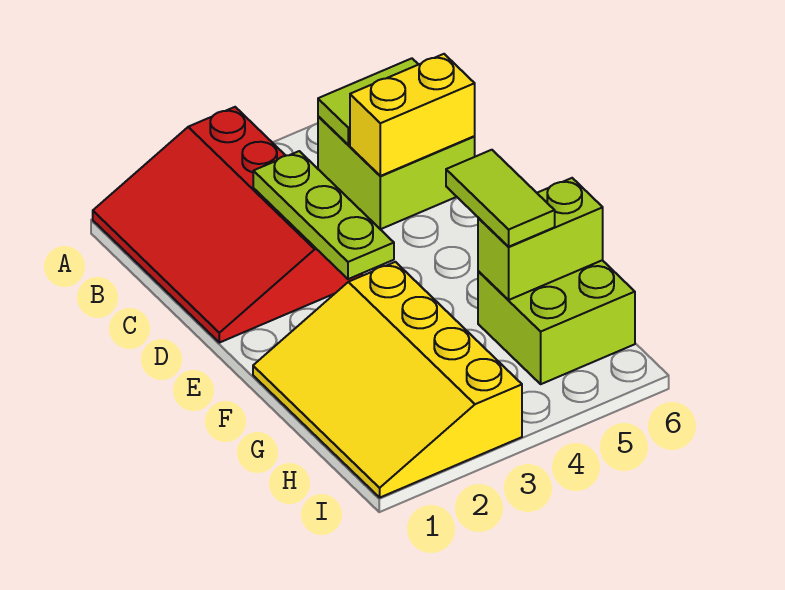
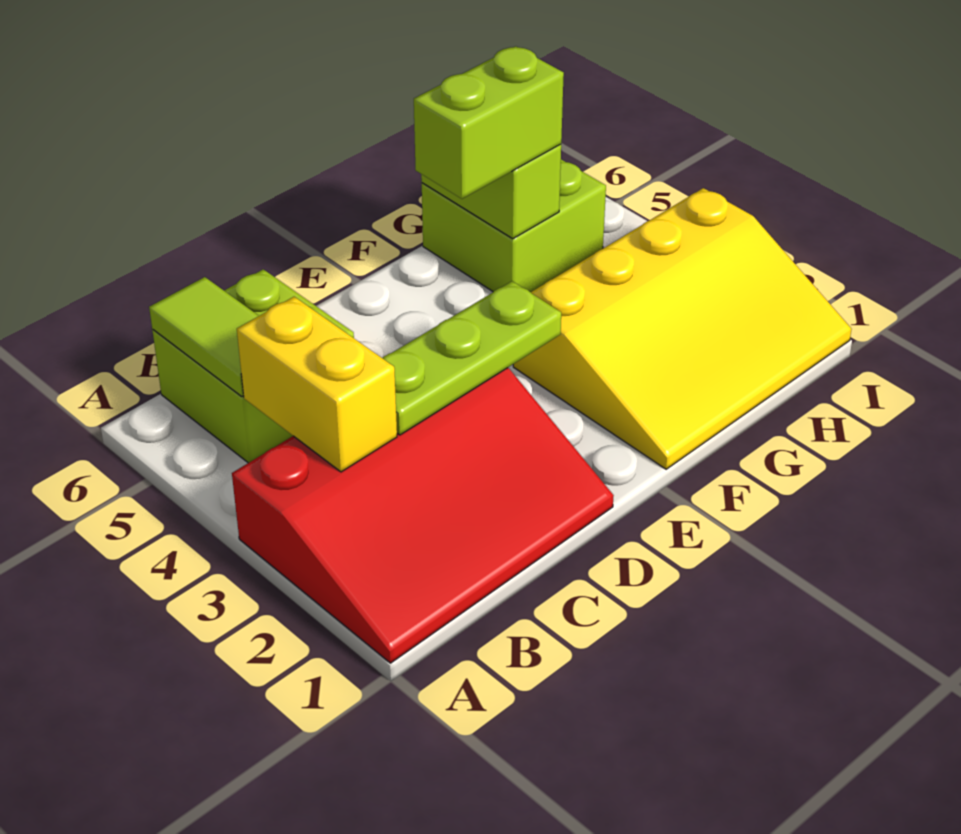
yellow brick C5:C6 level 2 -> yellow brick B3:B4 level 2
lime tile F5:G5 level 3 -> lime brick F5:G5 level 3

